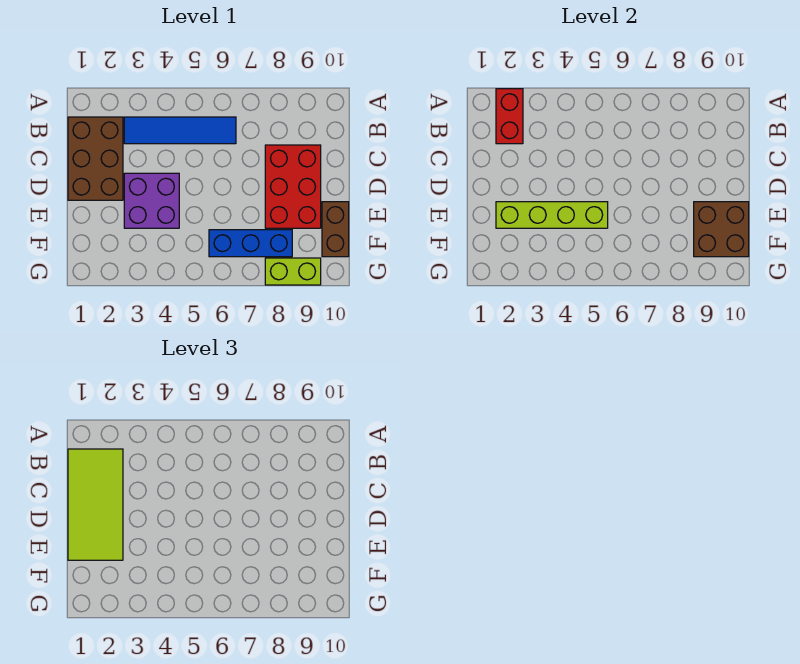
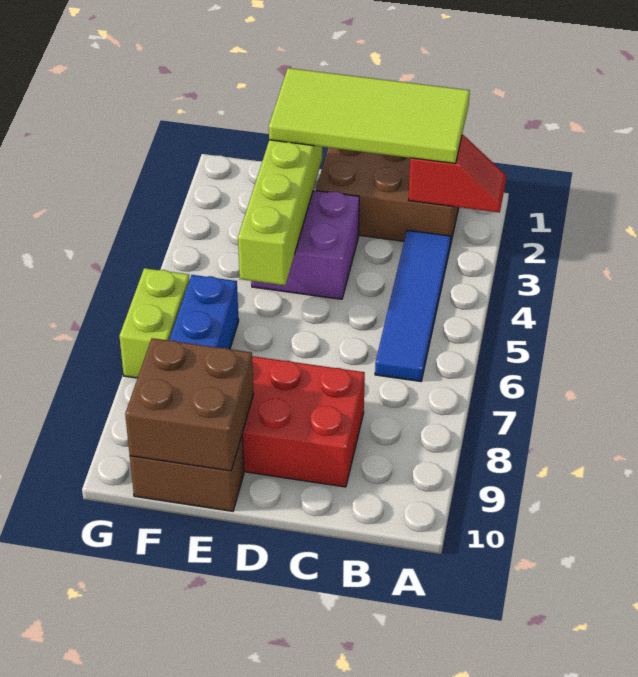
red brick A2:B2 level 2 -> red slope A2:B2 level 2 top B
lime brick G8:G9 level 1 -> lime brick G6:G7 level 1

